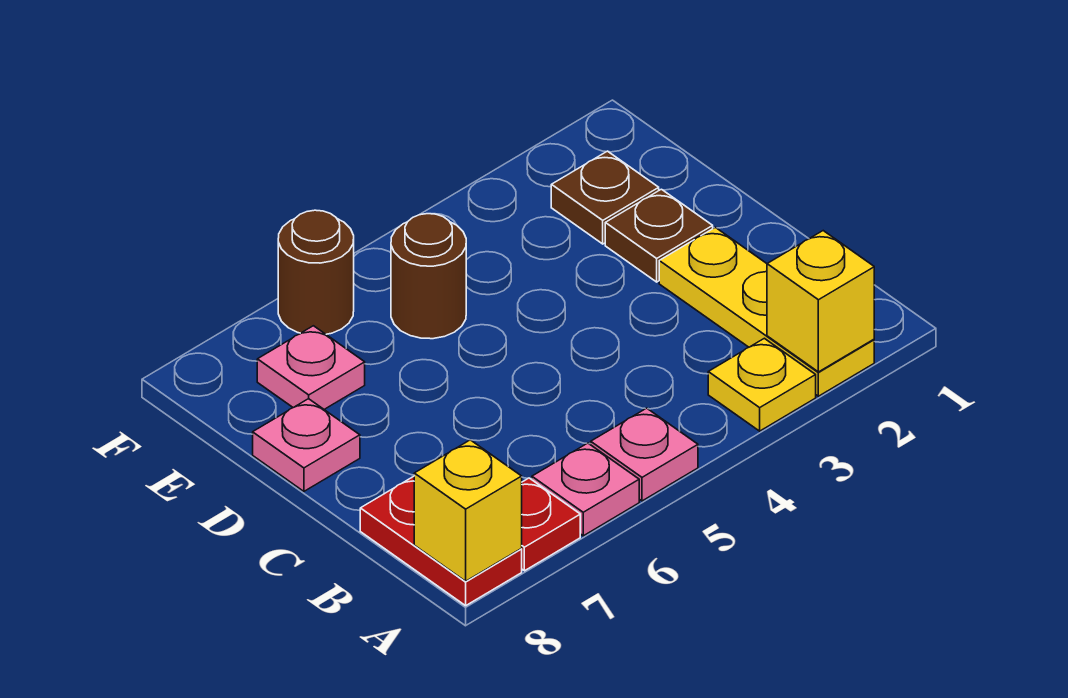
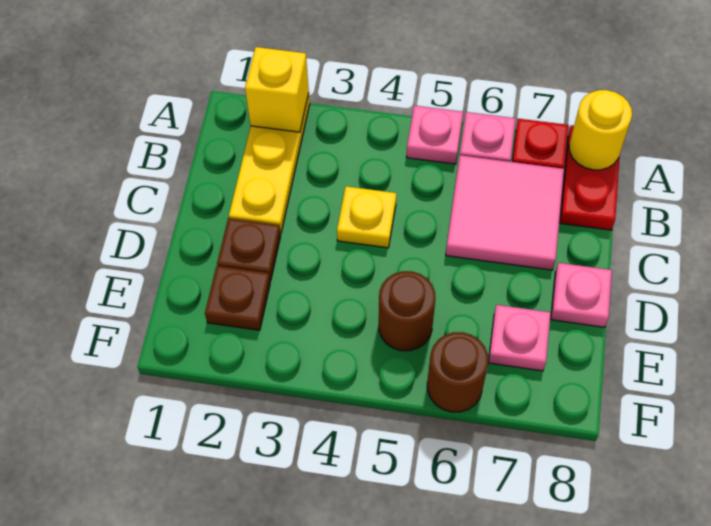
yellow plate A3 level 1 -> yellow plate C4 level 1
yellow brick A8 level 2 -> yellow round brick A8 level 2
none -> pink tile B6:C7 level 1

